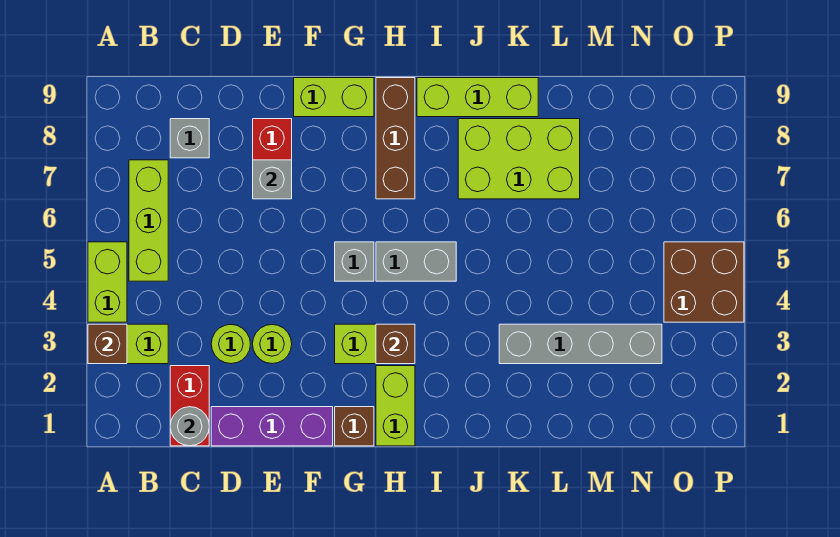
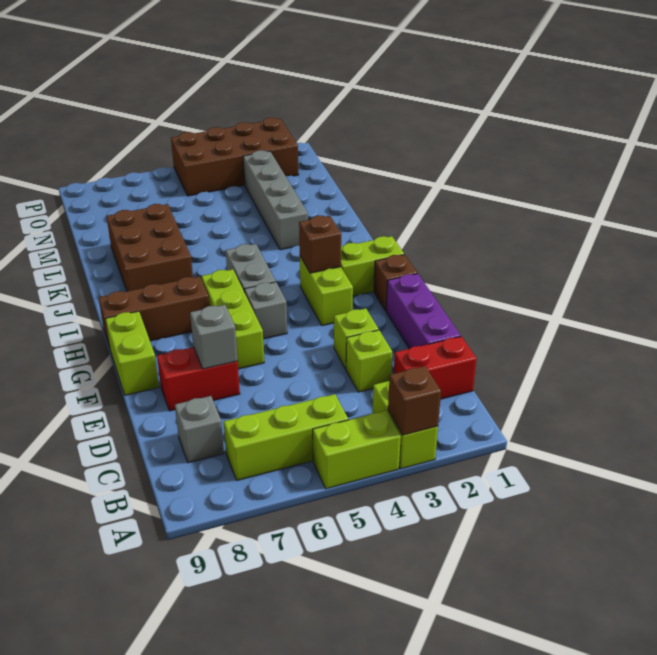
grey round brick C1 level 2 -> none
lime round brick D3 level 1 -> lime brick D3 level 1
lime round brick E3 level 1 -> lime brick E3 level 1
lime brick I9:K9 level 1 -> lime brick F6:H6 level 1
lime brick J7:L8 level 1 -> brown brick J7:L8 level 1
brown brick O4:P5 level 1 -> brown brick O2:P5 level 1

